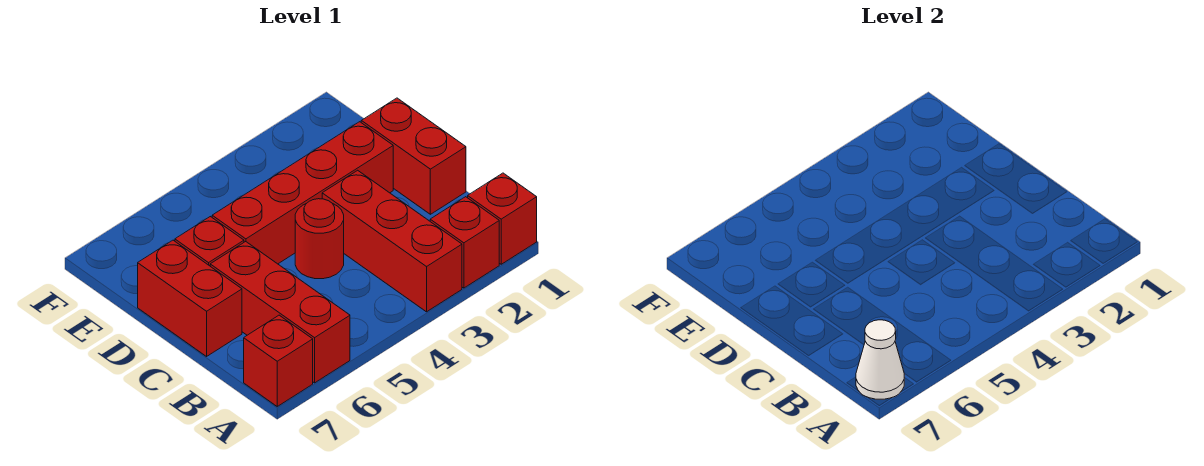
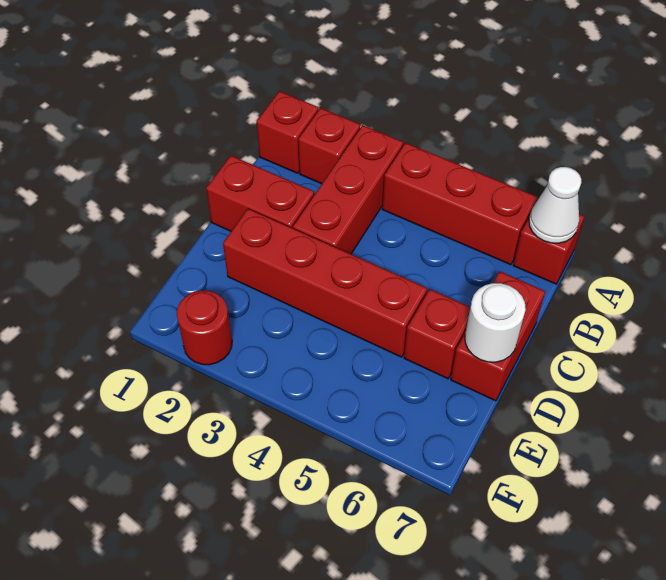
red brick A6:C6 level 1 -> red brick A4:A6 level 1
red brick C1:D1 level 1 -> red brick C1:C2 level 1
red round brick C4 level 1 -> red round brick F2 level 1
none -> white round brick D7 level 2

